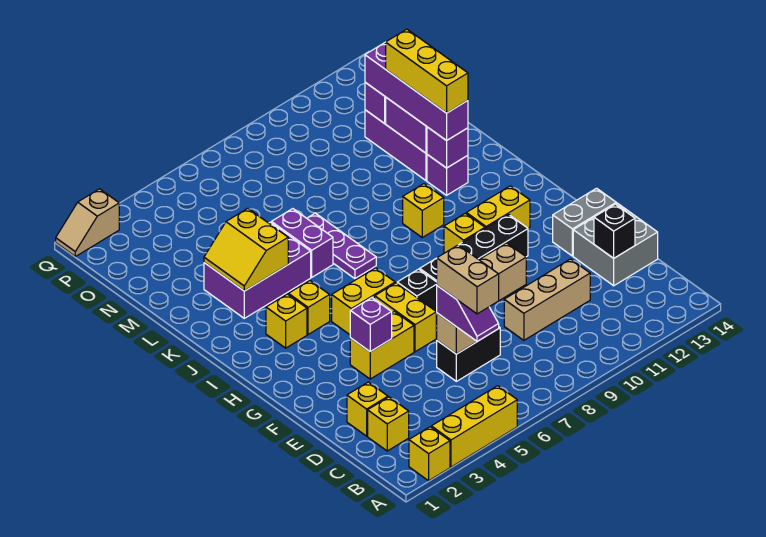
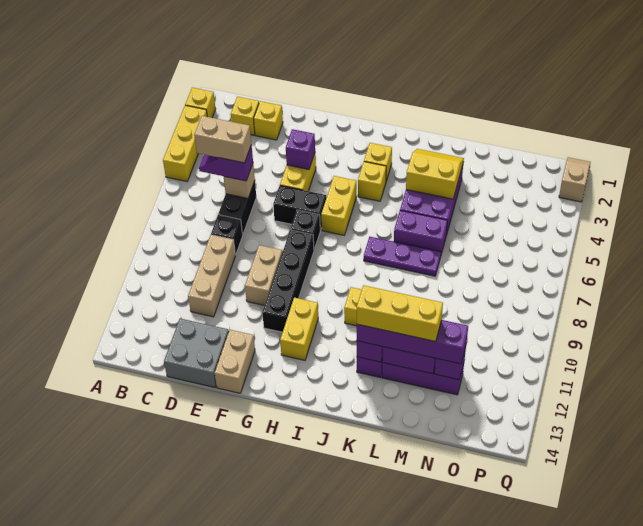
black brick D13 level 2 -> black brick D8 level 1
yellow brick F6:G6 level 1 -> black brick F6:G6 level 1
grey brick F13:F14 level 1 -> tan brick F13:F14 level 1
yellow brick H10 level 1 -> none

